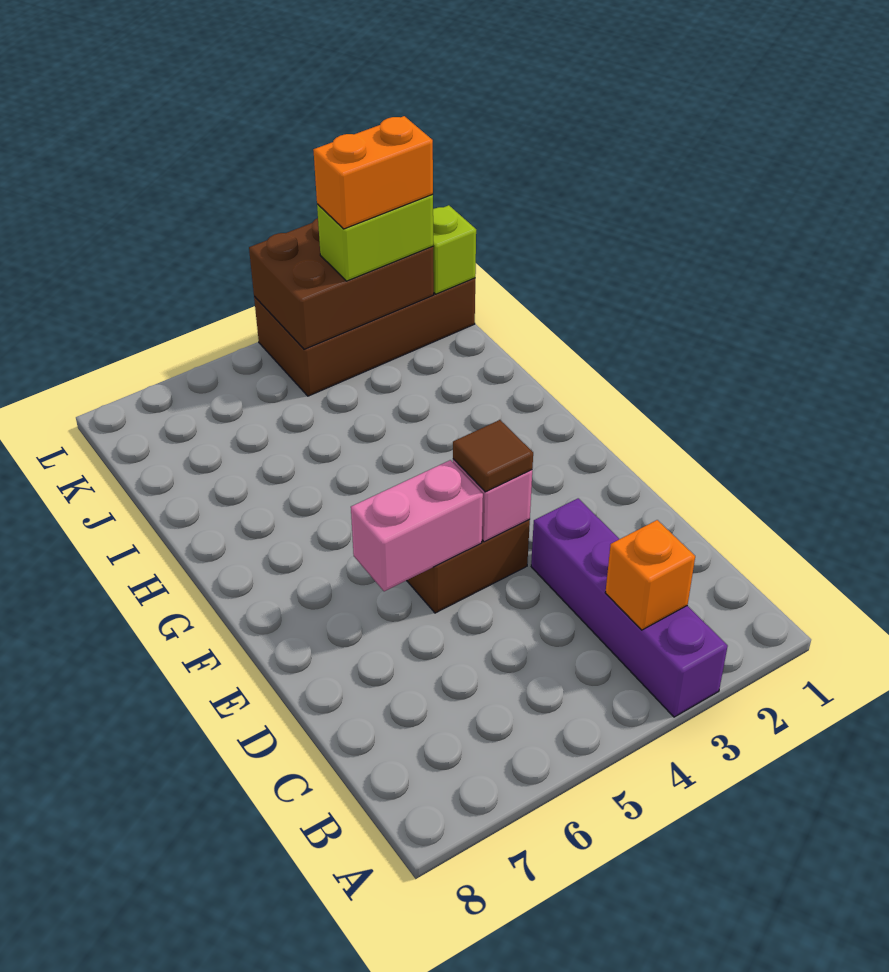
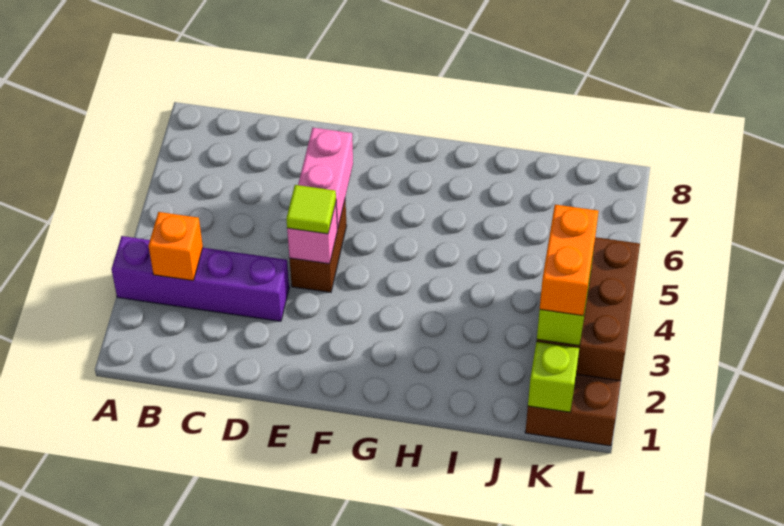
brown tile E4 level 3 -> lime tile E4 level 3

